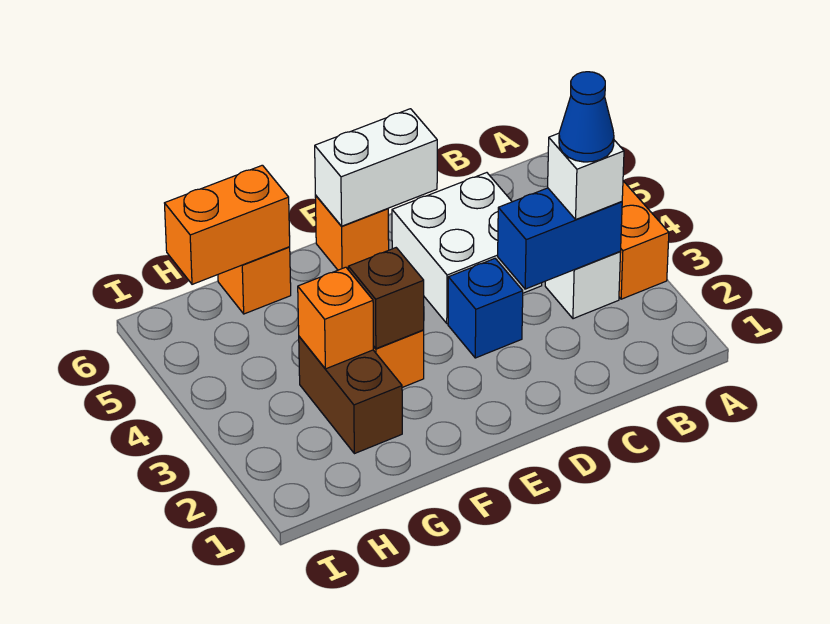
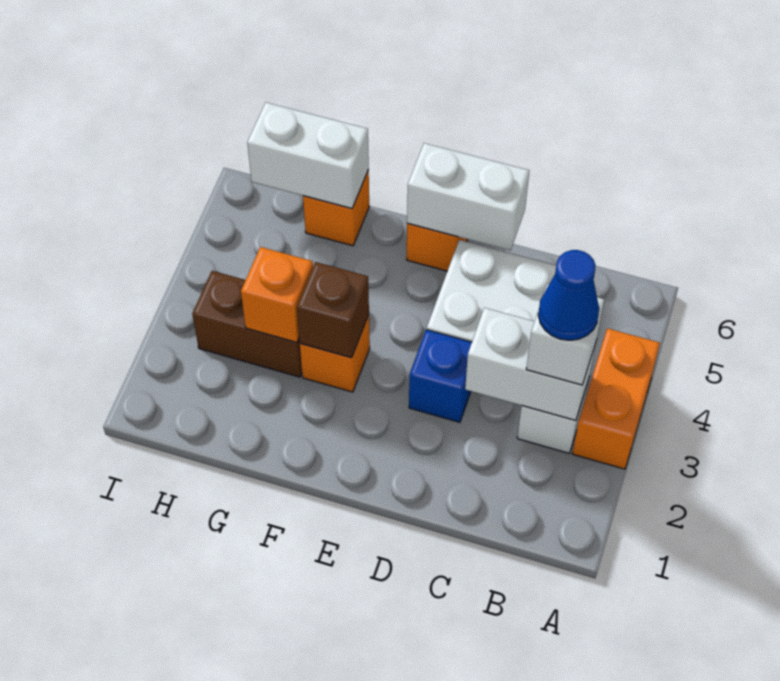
blue brick B3:C3 level 2 -> white brick B3:C3 level 2
brown brick G2:G3 level 1 -> brown brick G3:H3 level 1
orange brick G6:H6 level 2 -> white brick G6:H6 level 2

